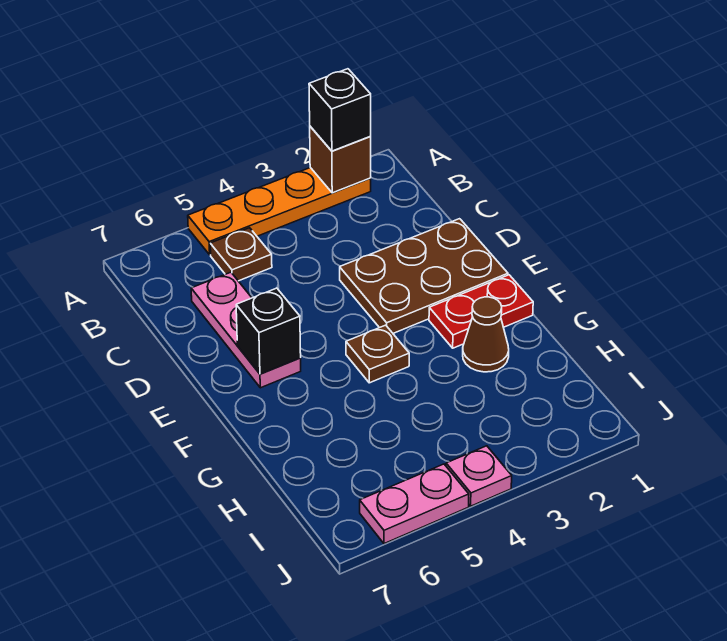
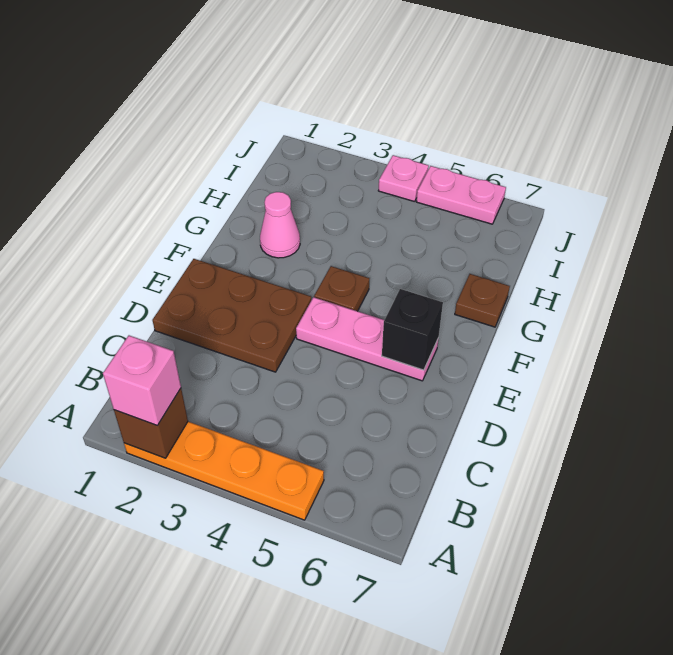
black brick A2 level 3 -> pink brick A2 level 3
brown plate B5 level 1 -> brown plate G7 level 1
pink plate C6:E6 level 1 -> pink plate E4:E6 level 1
red plate F1:F2 level 1 -> none
brown cone G2 level 1 -> pink cone G2 level 1

